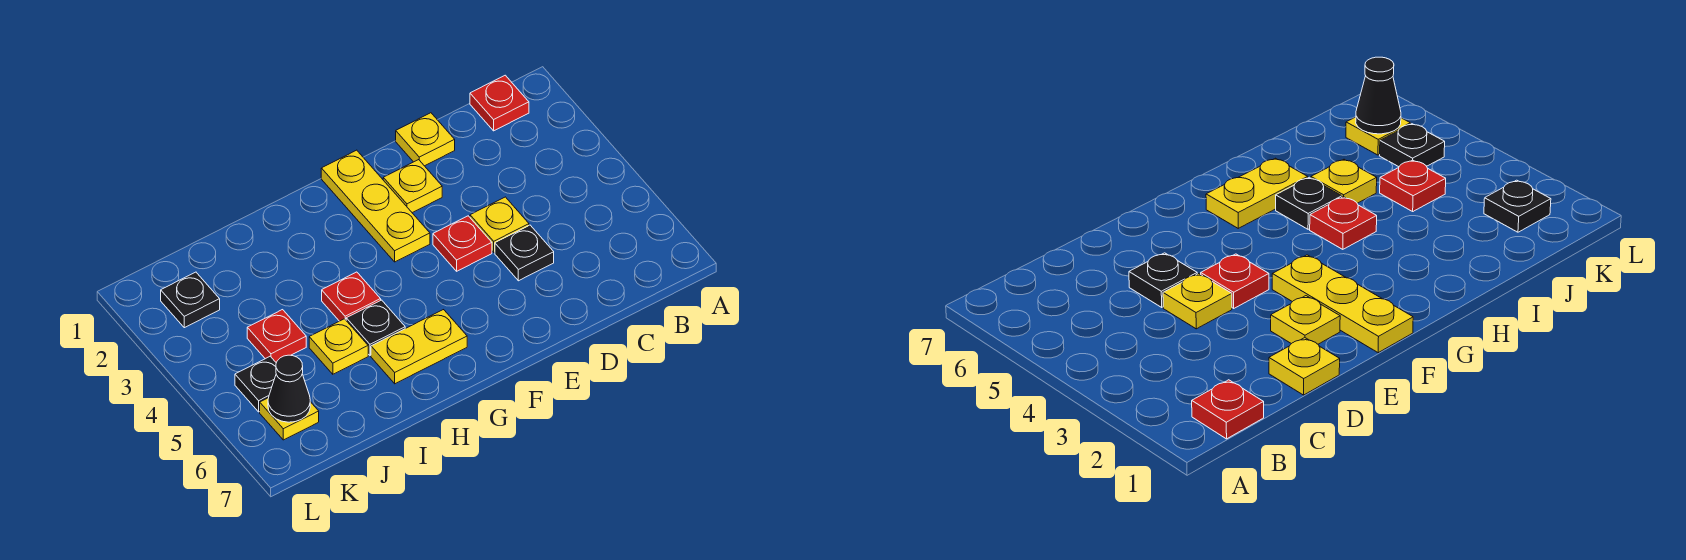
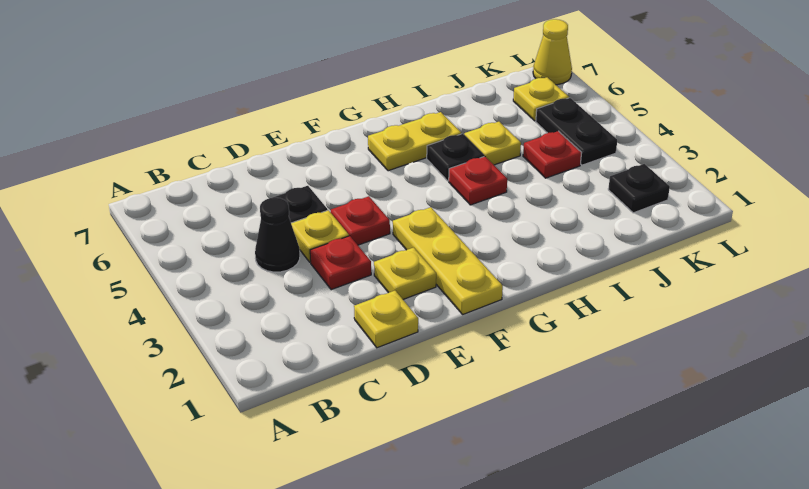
red plate B1 level 1 -> red plate D3 level 1
black plate K5 level 1 -> black plate K4:K5 level 1
black cone K6 level 2 -> black cone C4 level 1
none -> yellow cone L7 level 1

